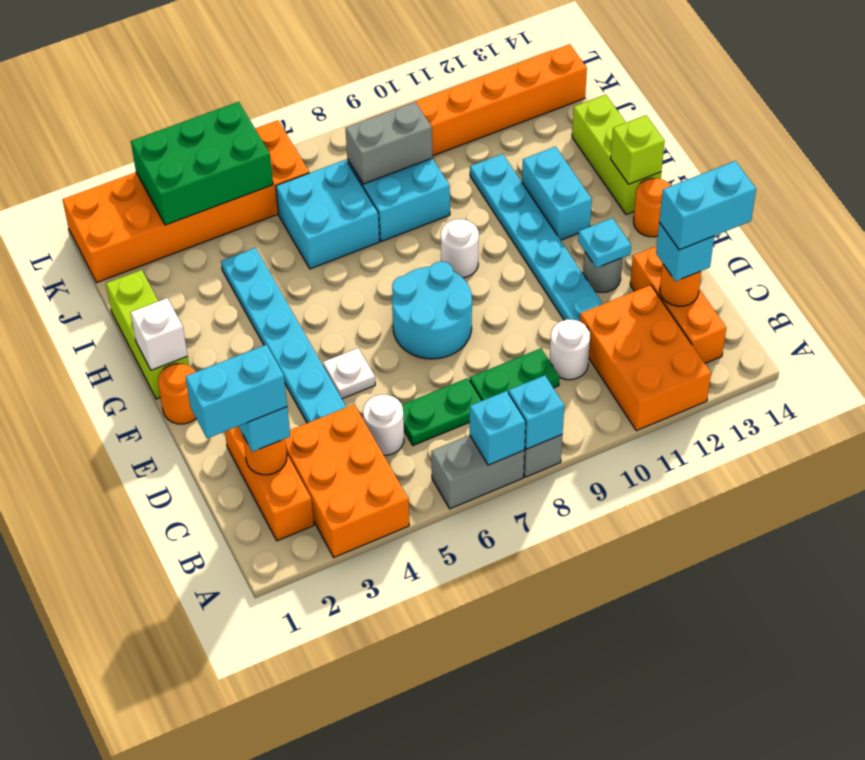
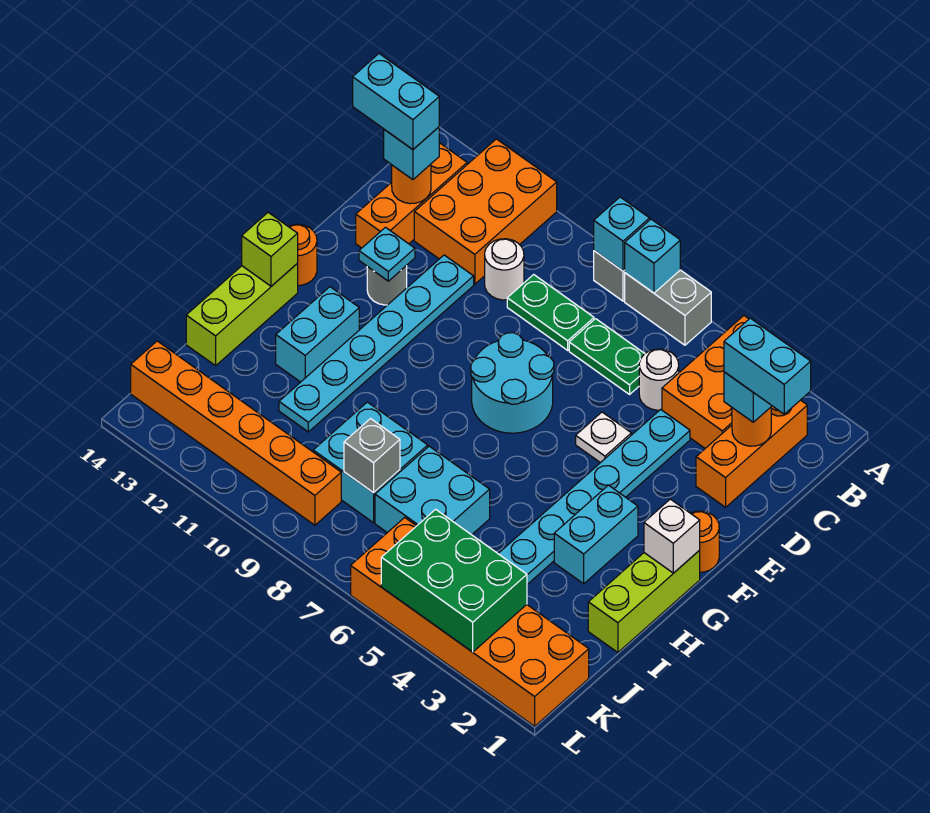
none -> cyan brick G3:H3 level 1
white round brick G9 level 1 -> none
grey brick J8:J9 level 2 -> grey brick J8 level 2

